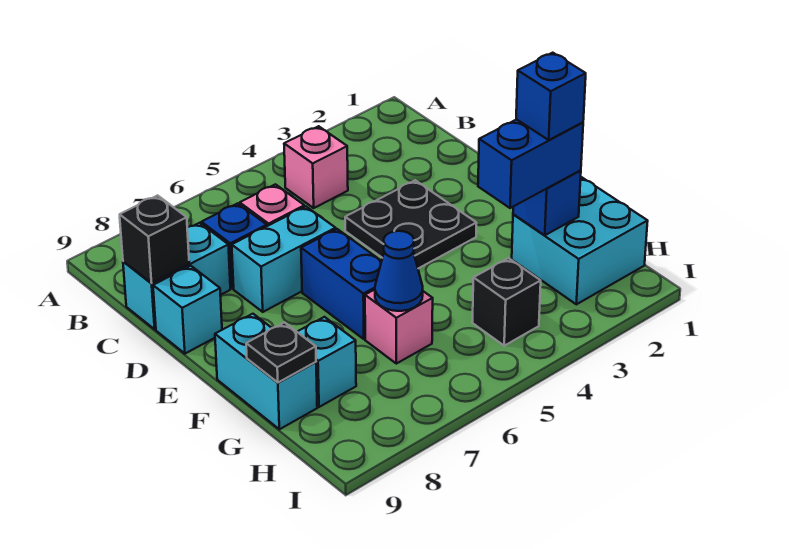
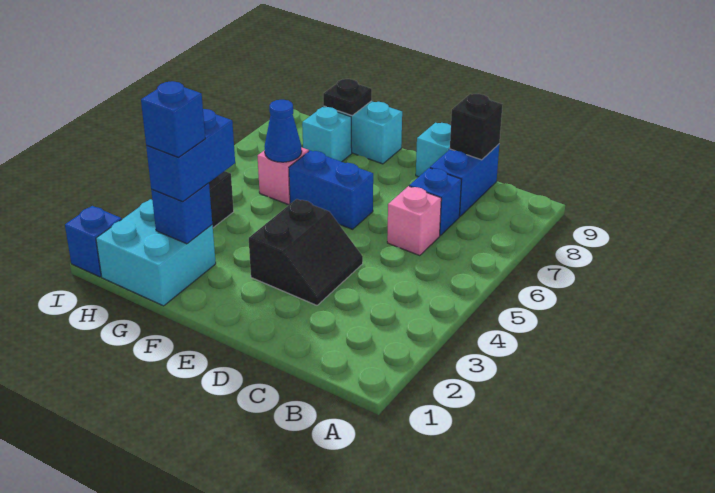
pink brick B4 level 1 -> none
cyan brick C8:C9 level 1 -> blue brick C8:C9 level 1
black plate D3:E4 level 1 -> black slope D3:E4 level 1 top E
cyan brick D6:D7 level 1 -> none
none -> blue brick I1 level 1

